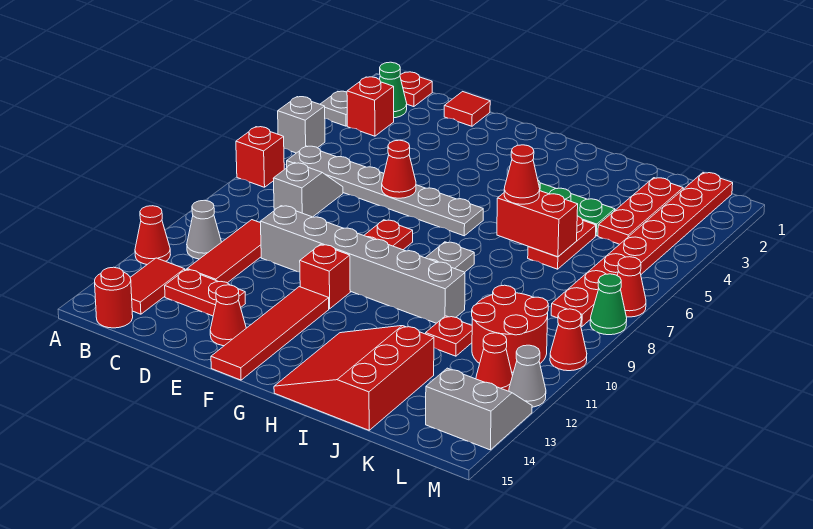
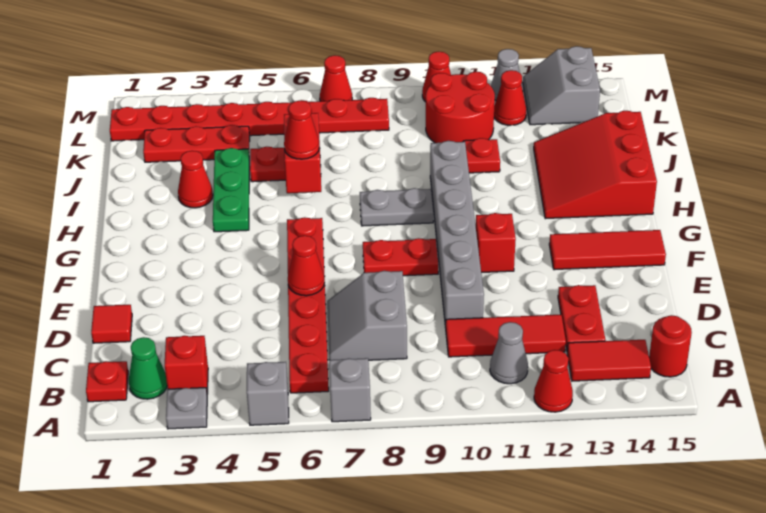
red brick A7 level 1 -> grey brick A7 level 1
grey plate B6:G6 level 1 -> red plate B6:G6 level 1
grey slope C7:C8 level 1 top 8 -> grey slope C7:D8 level 1 top 8
red cone E14 level 1 -> red cone I3 level 1
red tile F12:F15 level 1 -> red tile F13:F15 level 1
red slope H13:J15 level 1 top J -> red slope H13:J15 level 1 top 15
green cone M8 level 1 -> none

